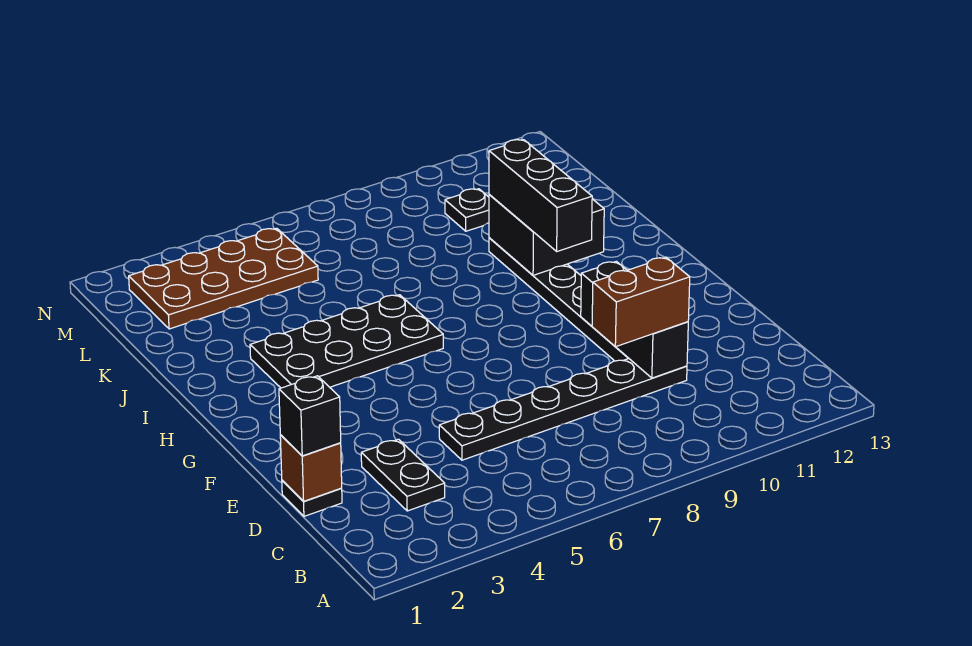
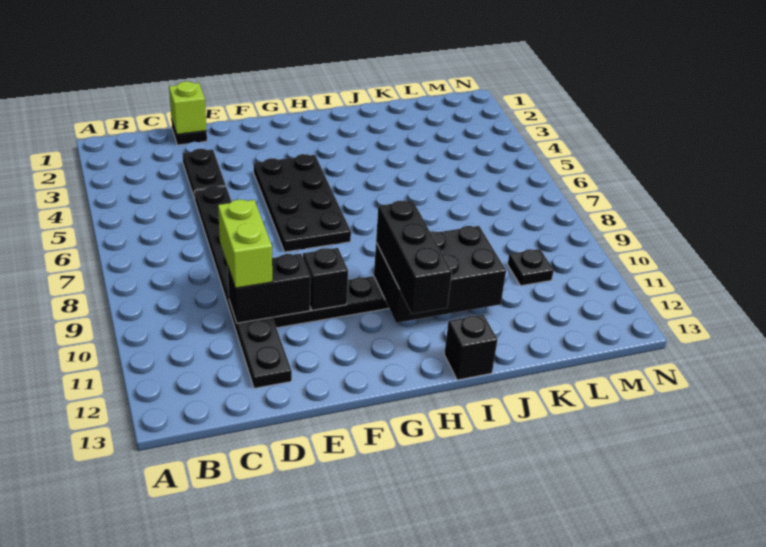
black plate C3:D3 level 1 -> black plate D3:D4 level 1
brown brick D1 level 2 -> lime brick D1 level 2
black brick D1 level 3 -> black brick I13 level 1
black plate D5:D10 level 1 -> black plate D5:D12 level 1
brown brick D9:D10 level 3 -> lime brick D9:D10 level 3
black plate H3:I6 level 1 -> black plate F4:G7 level 1
black brick H10:J10 level 3 -> black brick H10:H12 level 3
black brick I10:J11 level 2 -> black brick H10:J11 level 2
brown plate L2:M5 level 1 -> none

